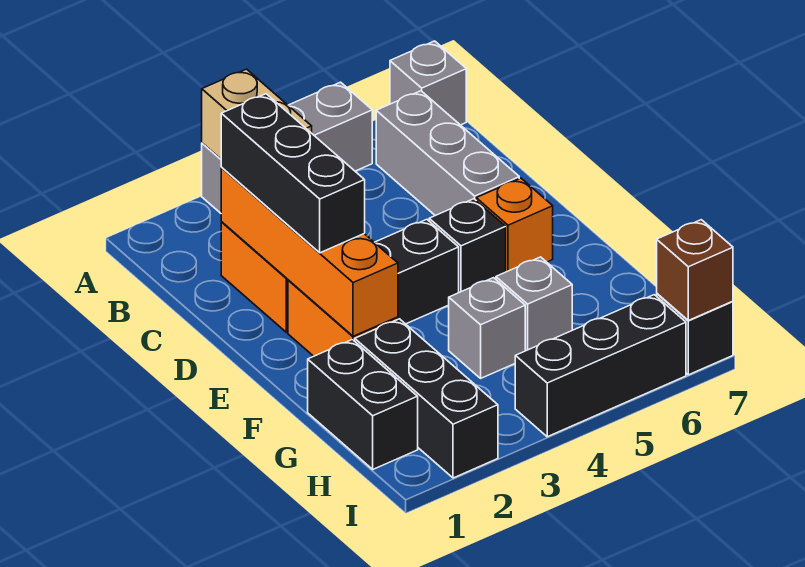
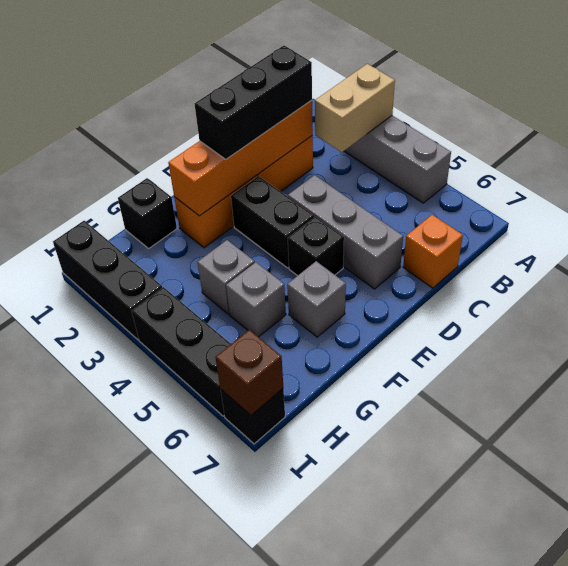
grey brick A7 level 1 -> grey brick F6 level 1
grey brick B6:D6 level 1 -> grey brick D4:D6 level 1
orange brick E6 level 1 -> orange brick C7 level 1
black brick G1:H1 level 1 -> black brick G1 level 1
black brick G2:I2 level 1 -> black brick I1:I3 level 1

